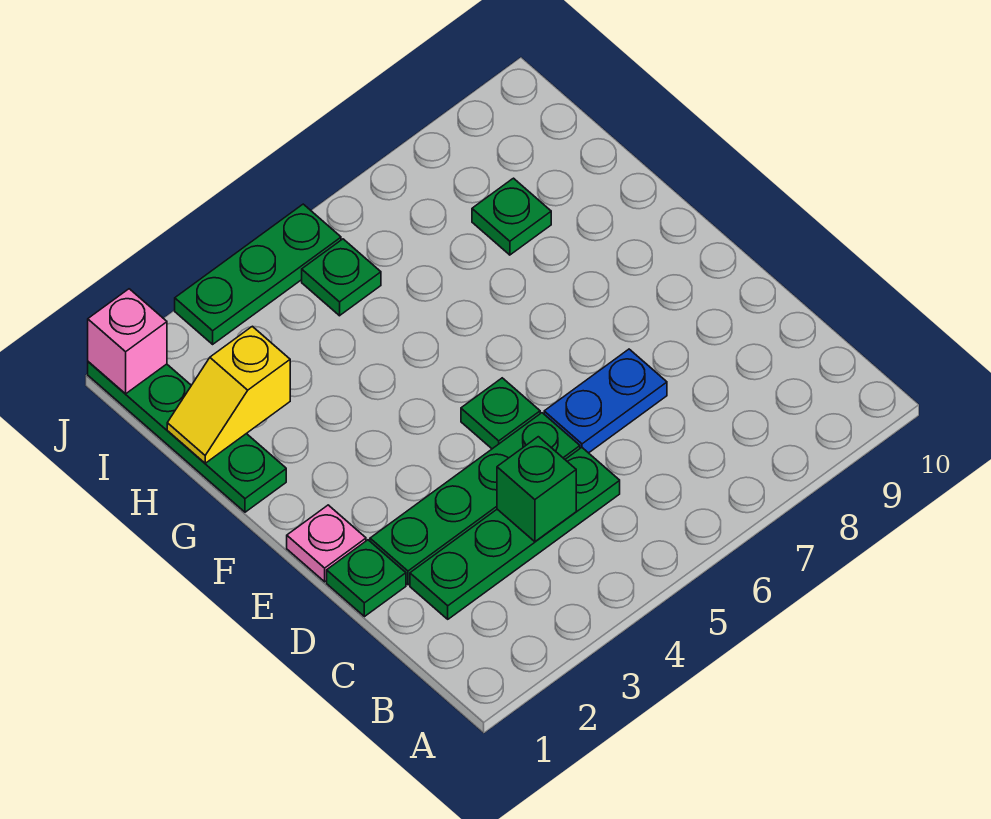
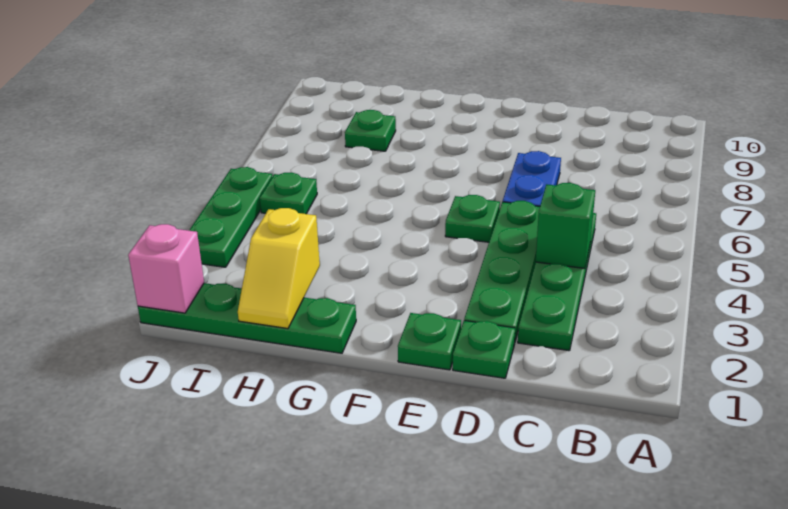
pink plate E1 level 1 -> green plate E1 level 1

